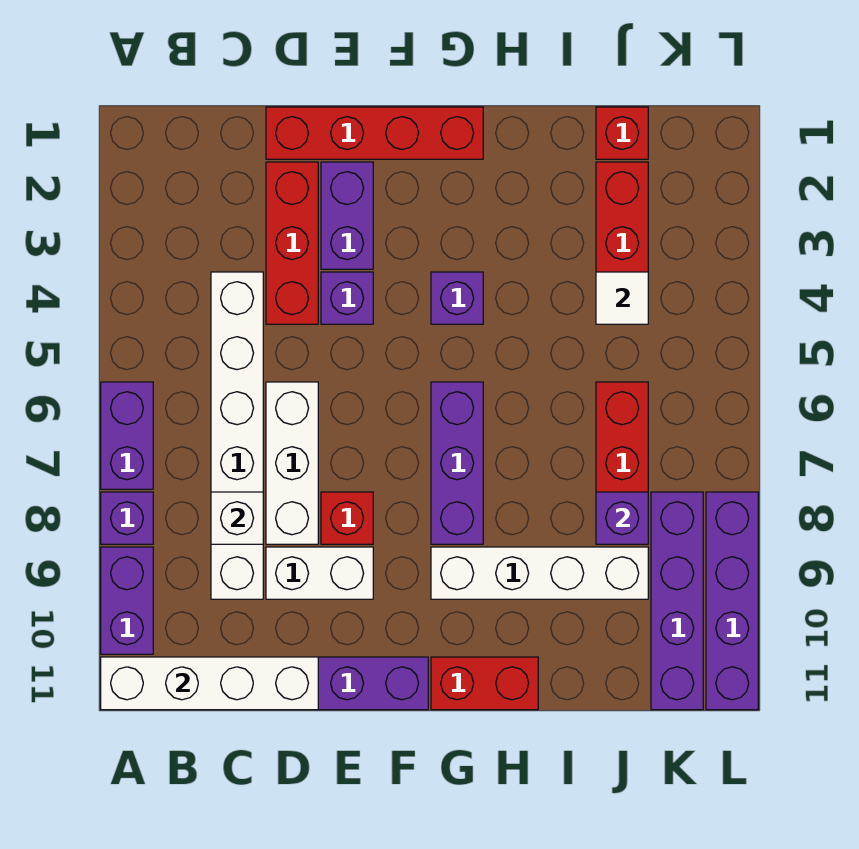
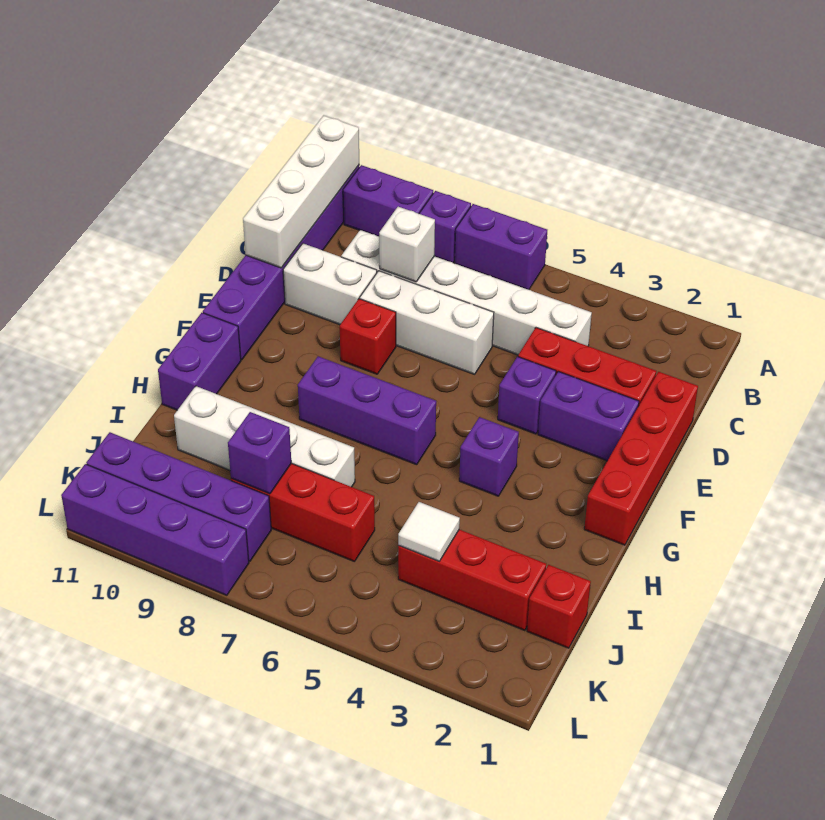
white brick D9:E9 level 1 -> white brick D9:D10 level 1
white brick G9:J9 level 1 -> white brick I7:I10 level 1
red brick G11:H11 level 1 -> purple brick G11:H11 level 1

